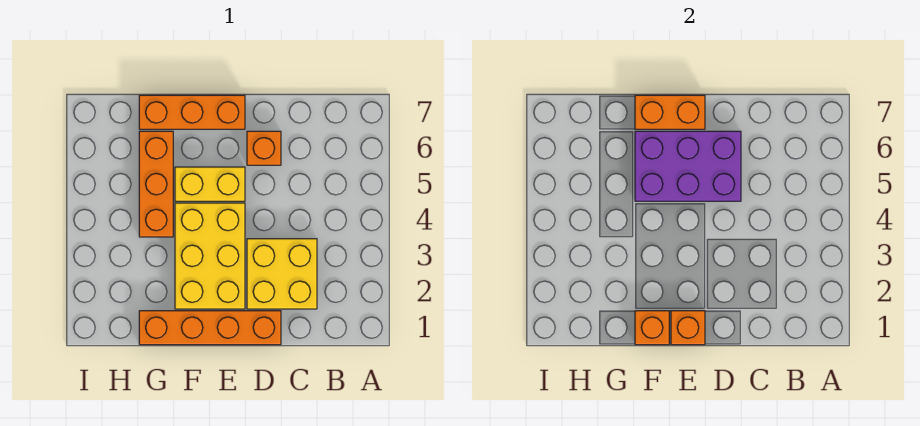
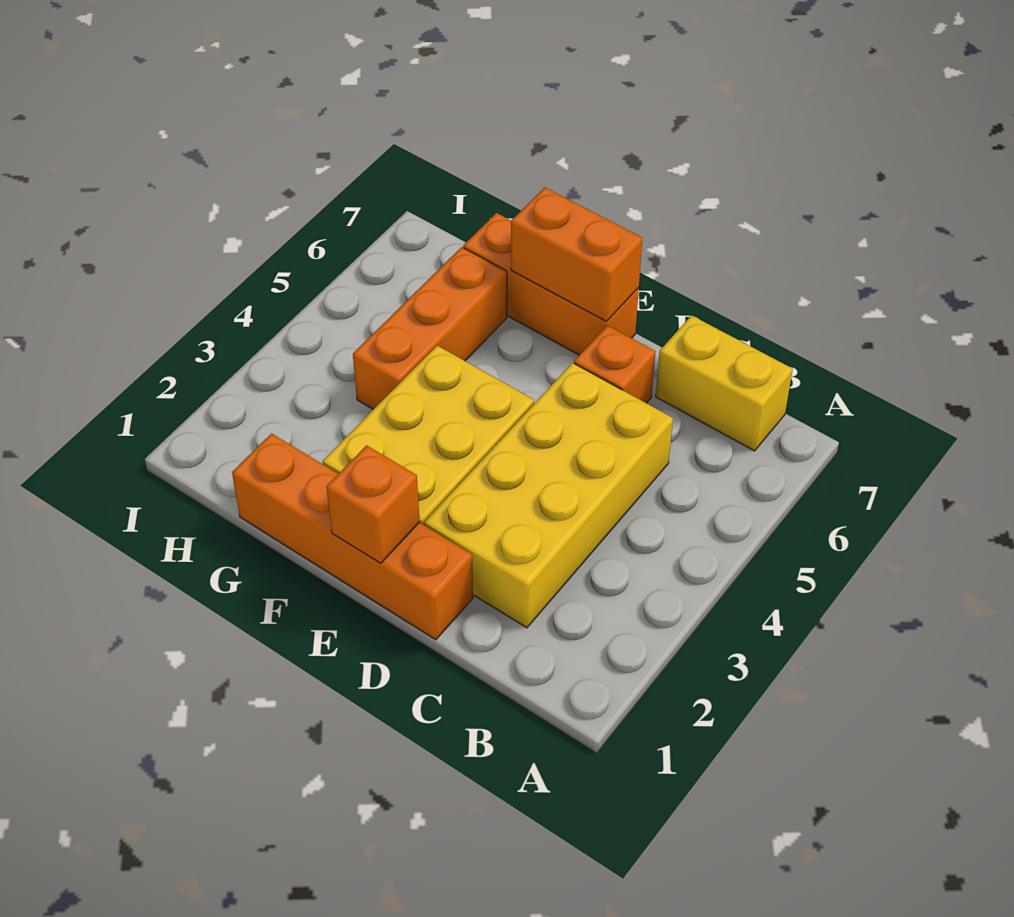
yellow brick C2:D3 level 1 -> yellow brick C2:D5 level 1
purple brick D5:F6 level 2 -> none
yellow brick E5:F5 level 1 -> yellow brick B7:C7 level 1
orange brick F1 level 2 -> none

